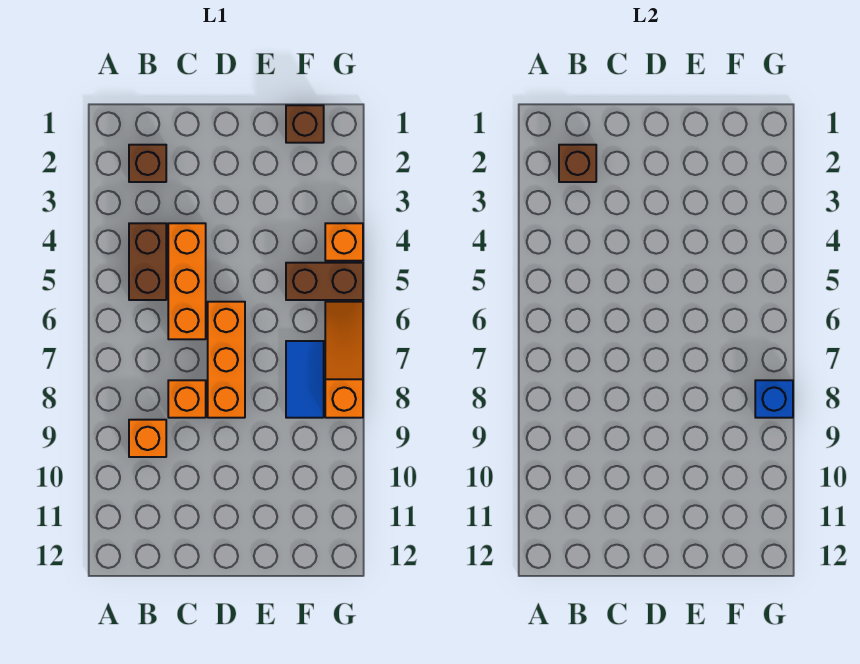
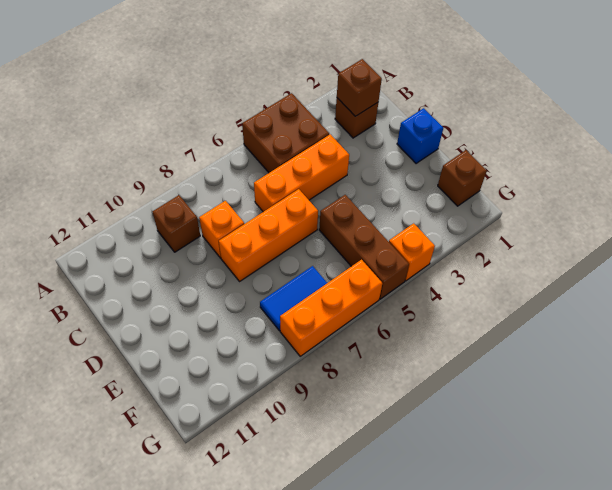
brown brick B4:B5 level 1 -> brown brick A4:B5 level 1
orange brick B9 level 1 -> brown brick B9 level 1
brown brick F5:G5 level 1 -> brown brick E5:G5 level 1
orange slope G6:G8 level 1 top 8 -> orange brick G6:G8 level 1
blue brick G8 level 2 -> blue brick D1 level 1

